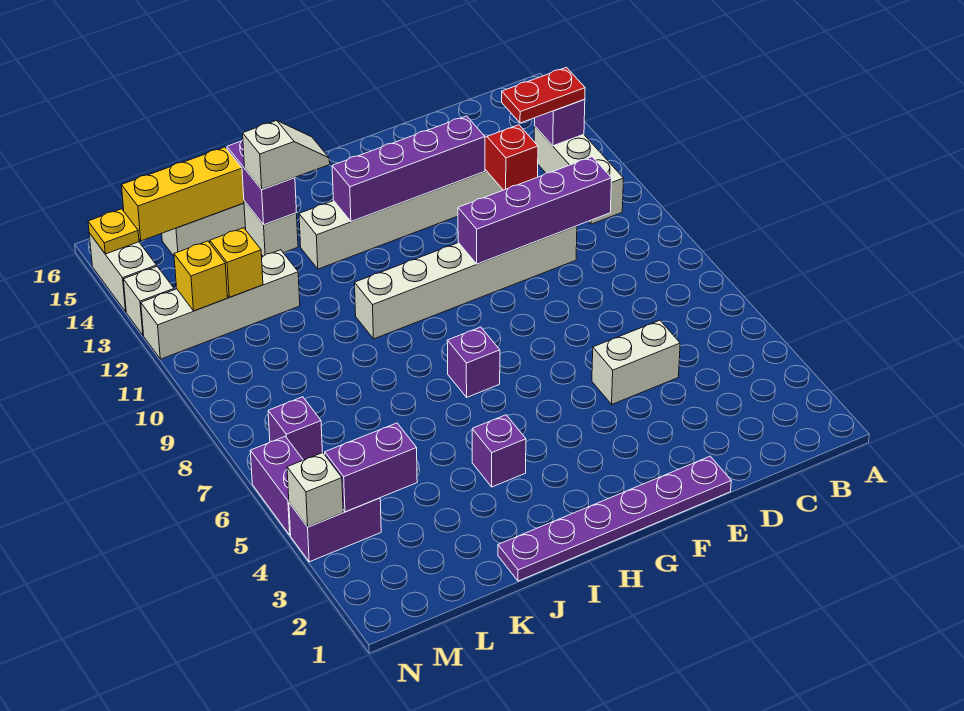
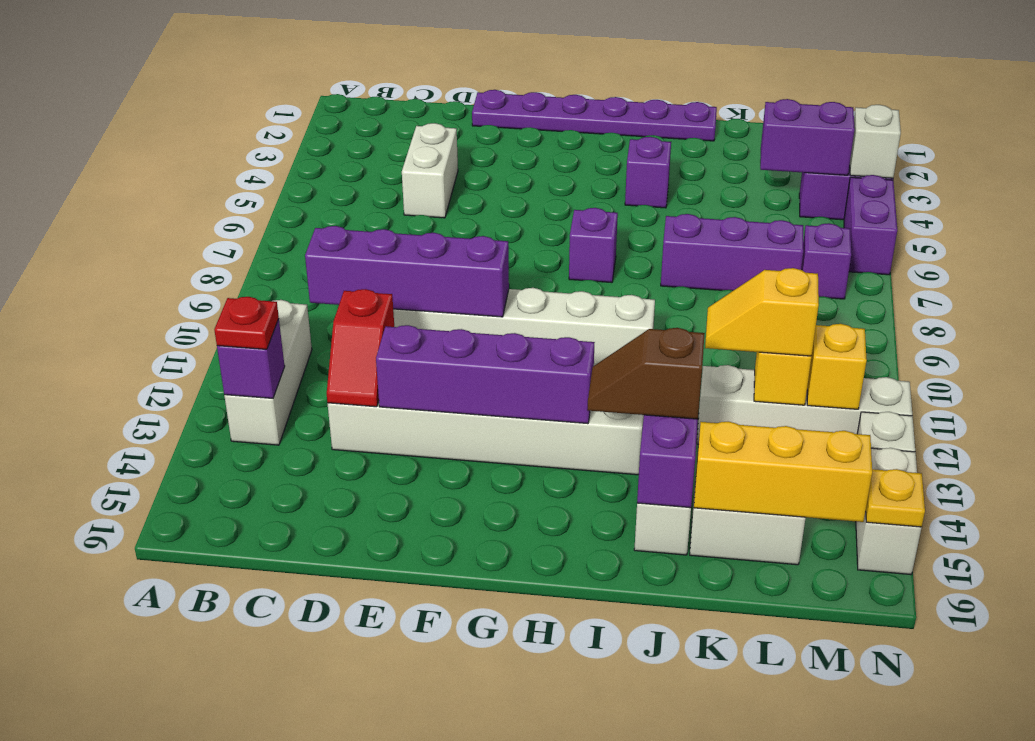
red plate B13:C13 level 3 -> red plate B13 level 3
white brick D5:E5 level 1 -> white brick D4:D5 level 1
white slope I14:J14 level 3 top J -> brown slope I14:J14 level 3 top J
none -> purple brick J7:L7 level 1
none -> yellow slope K12:L12 level 3 top L

